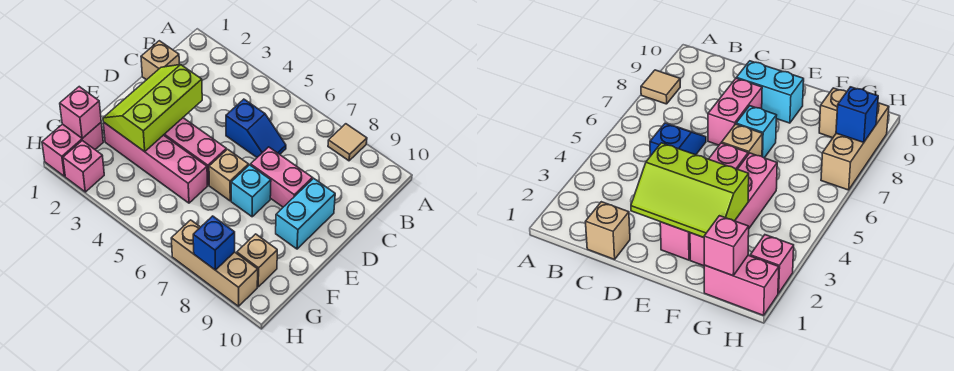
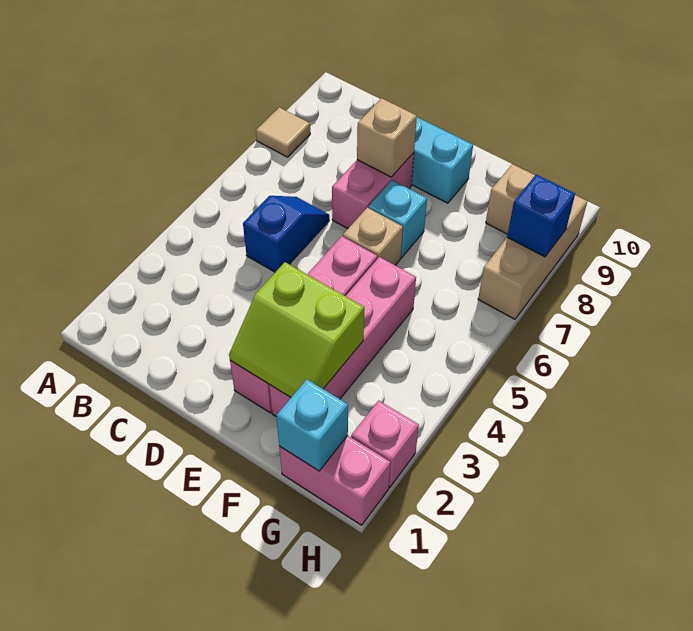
tan brick C1 level 1 -> tan brick D8 level 2
lime slope D2:F3 level 2 top 3 -> lime slope E2:F3 level 2 top 3
pink brick G1 level 2 -> cyan brick G1 level 2

